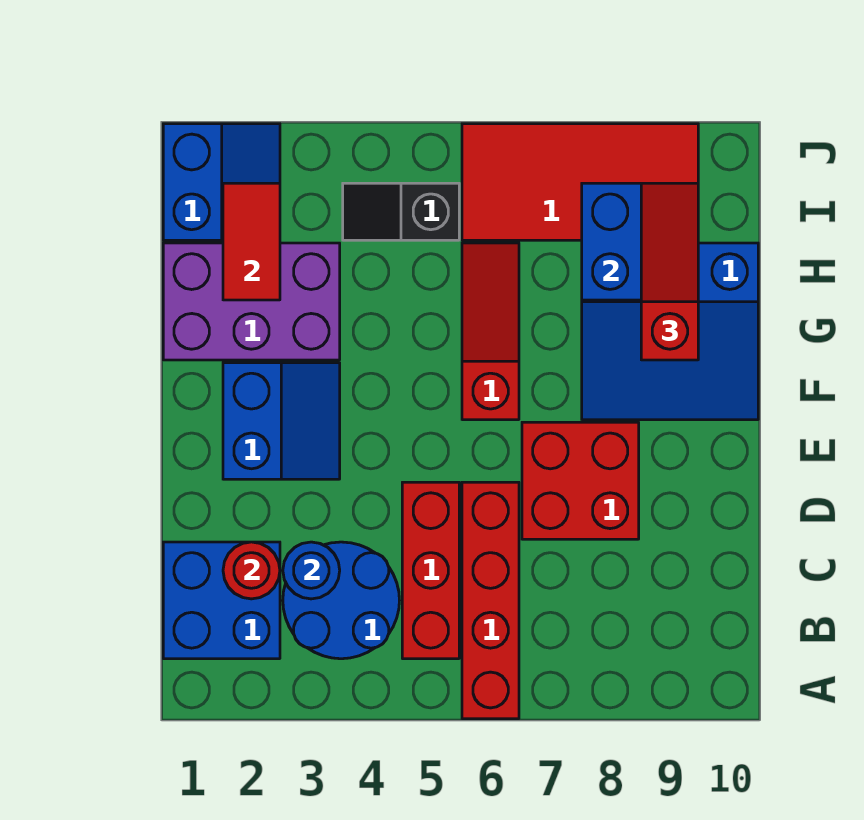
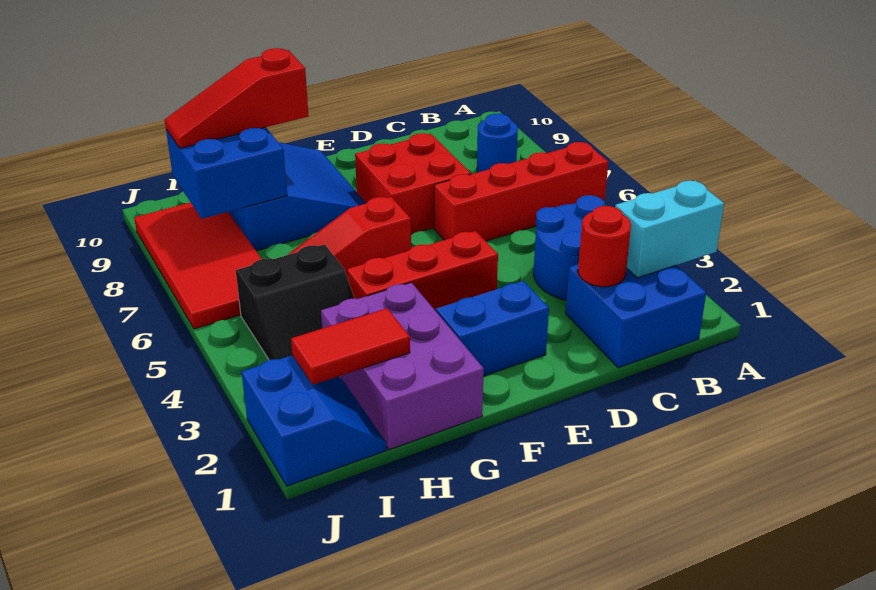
none -> cyan brick A2:B2 level 2
red brick B5:D5 level 1 -> red brick E4:G4 level 1
blue round brick C3 level 2 -> blue round brick B8 level 1
blue slope I1:J2 level 1 top 1 -> blue slope I1:J2 level 1 top J
black slope I4:I5 level 1 top 5 -> black slope H4:I5 level 1 top 5

